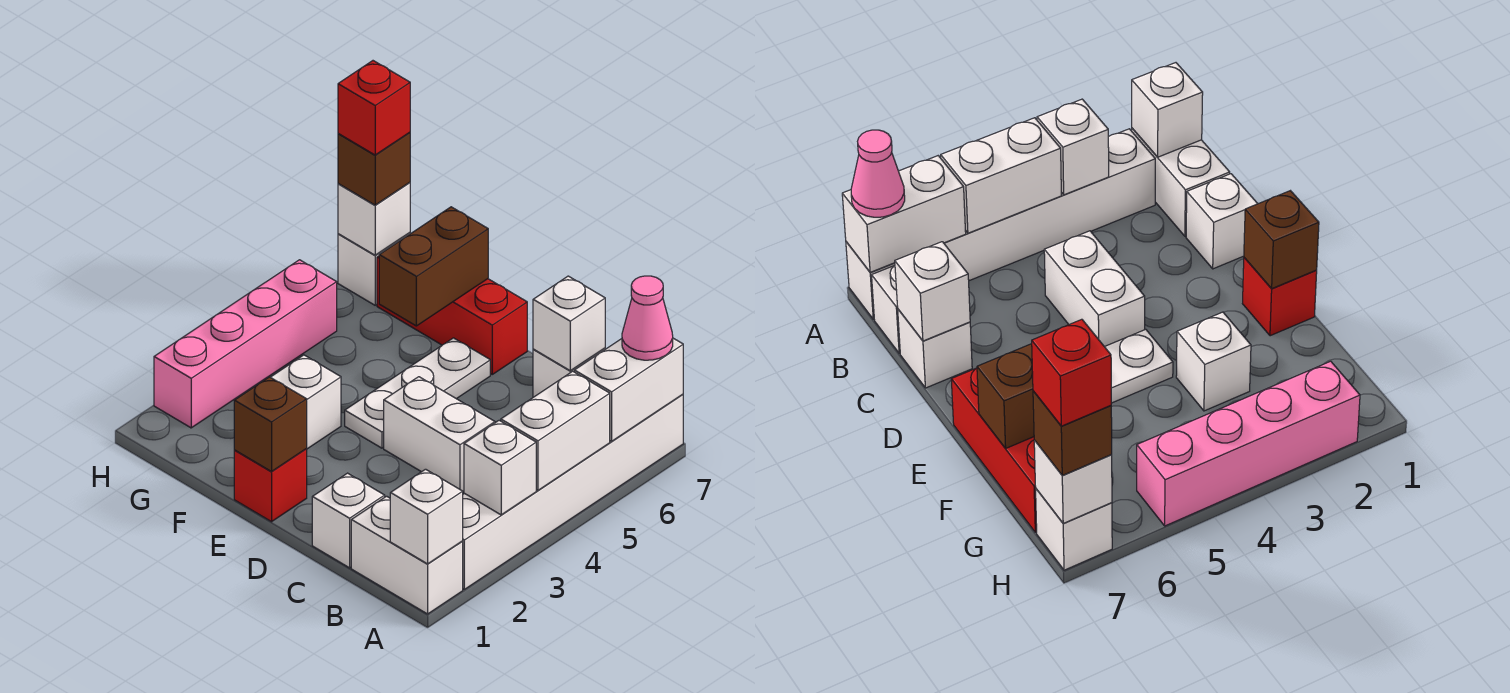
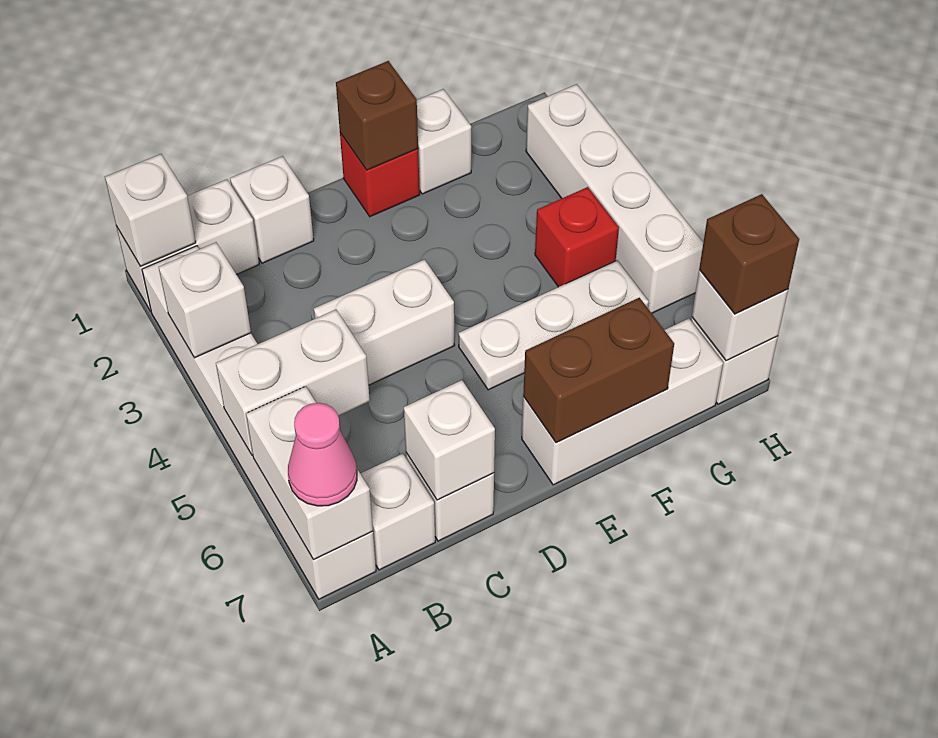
white brick A4:A5 level 2 -> white brick A5:B5 level 2
white plate E4:E6 level 1 -> white plate E5:G5 level 1
red brick E7:G7 level 1 -> white brick E7:G7 level 1
white brick F3 level 1 -> white brick F1 level 1
brown brick F6:F7 level 2 -> brown brick E7:F7 level 2
pink brick H2:H5 level 1 -> white brick H2:H5 level 1
red brick H7 level 4 -> red brick G4 level 1

